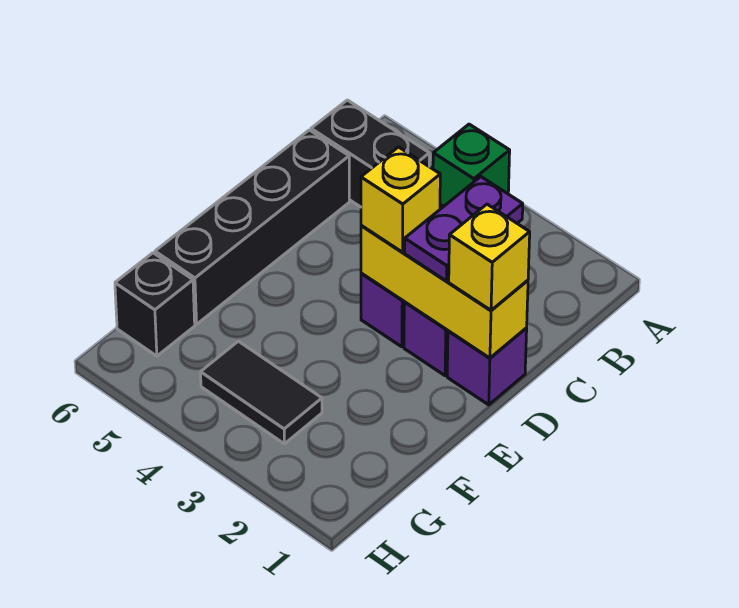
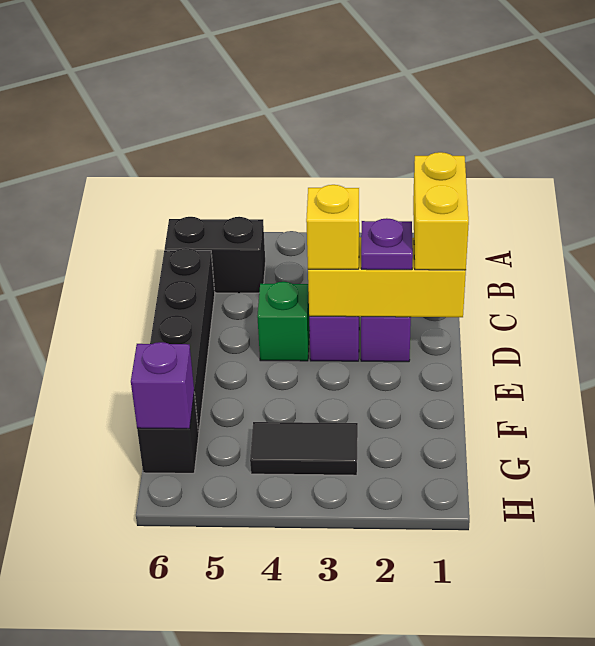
green brick A4 level 1 -> green brick D4 level 1
purple plate C2:D2 level 3 -> purple plate D2 level 3
purple brick D1 level 1 -> purple brick G6 level 2
yellow brick D1 level 3 -> yellow brick C1:D1 level 3

